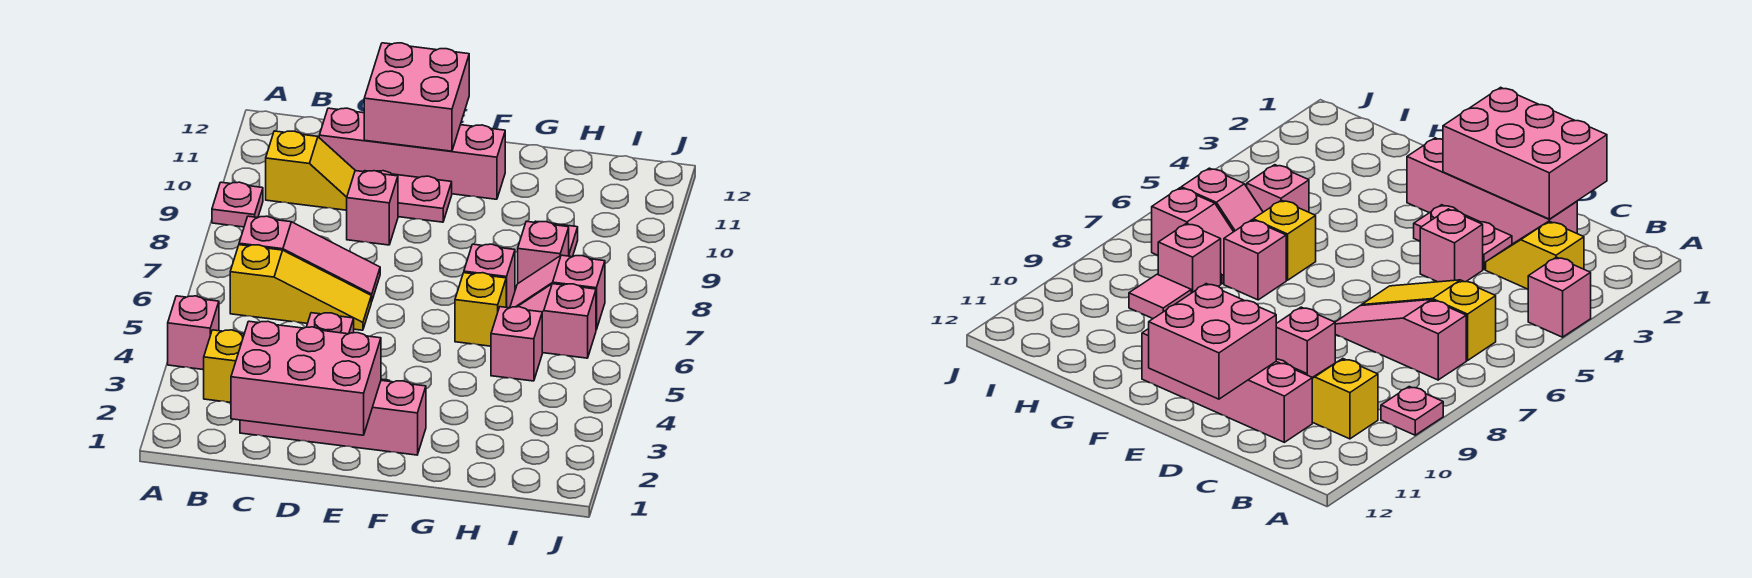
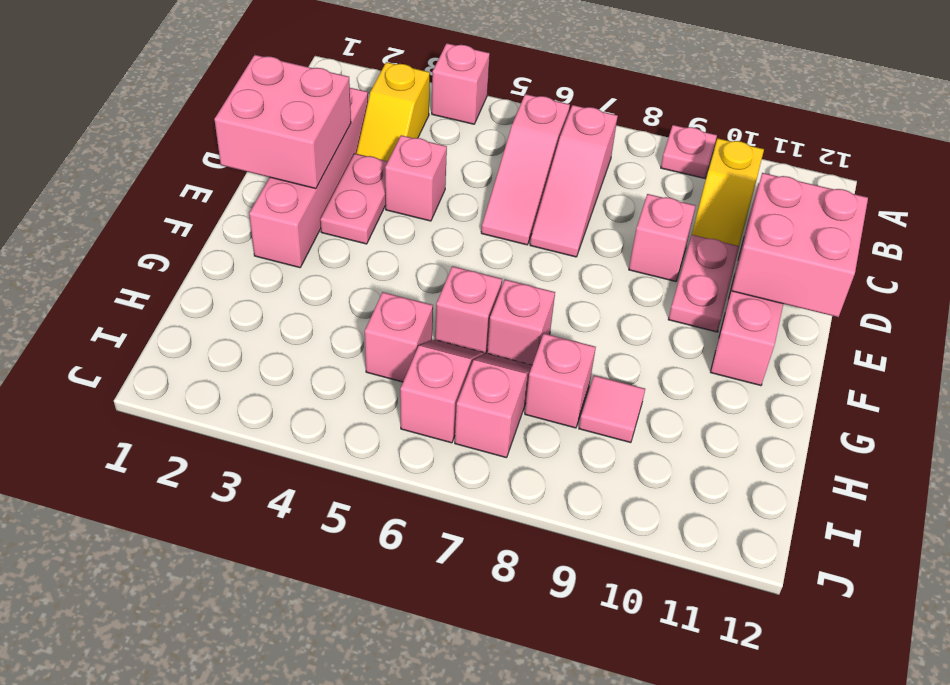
yellow slope B6:D6 level 1 top B -> pink slope B6:D6 level 1 top B
pink brick C1:E2 level 2 -> pink brick D1:E2 level 2
yellow brick G6 level 1 -> pink brick G6 level 1

